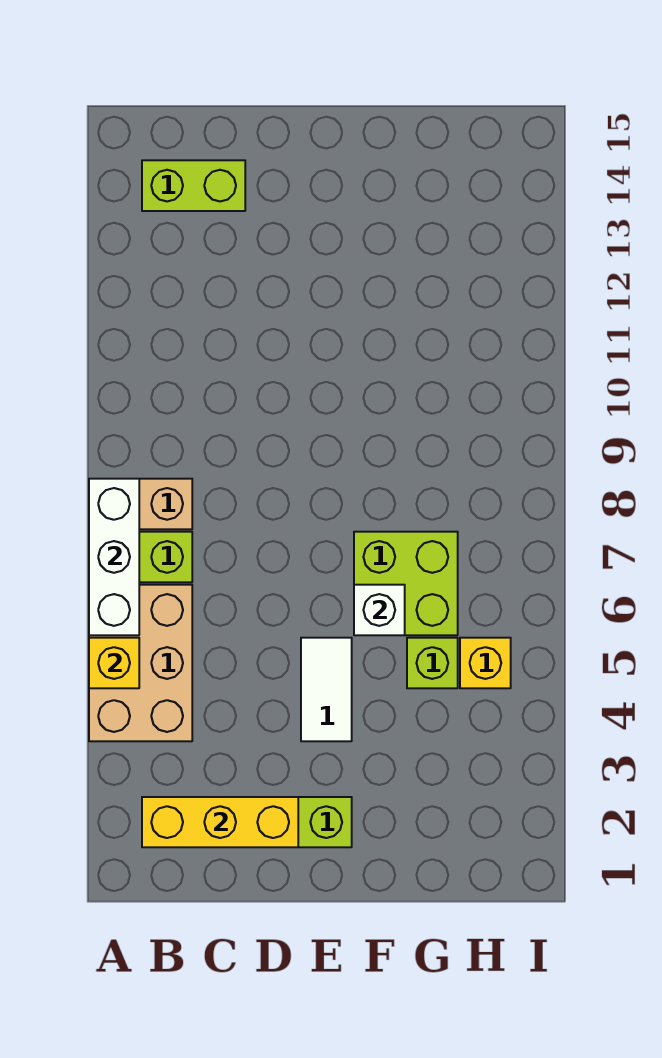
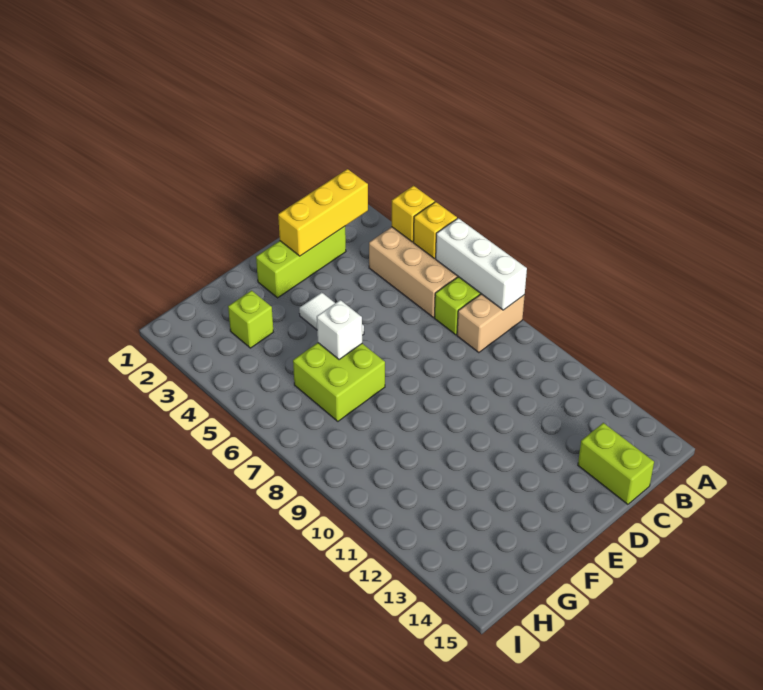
lime brick B14:C14 level 1 -> lime brick C14:C15 level 1
lime brick G5 level 1 -> lime brick G3 level 1
yellow brick H5 level 1 -> yellow brick A4 level 2

